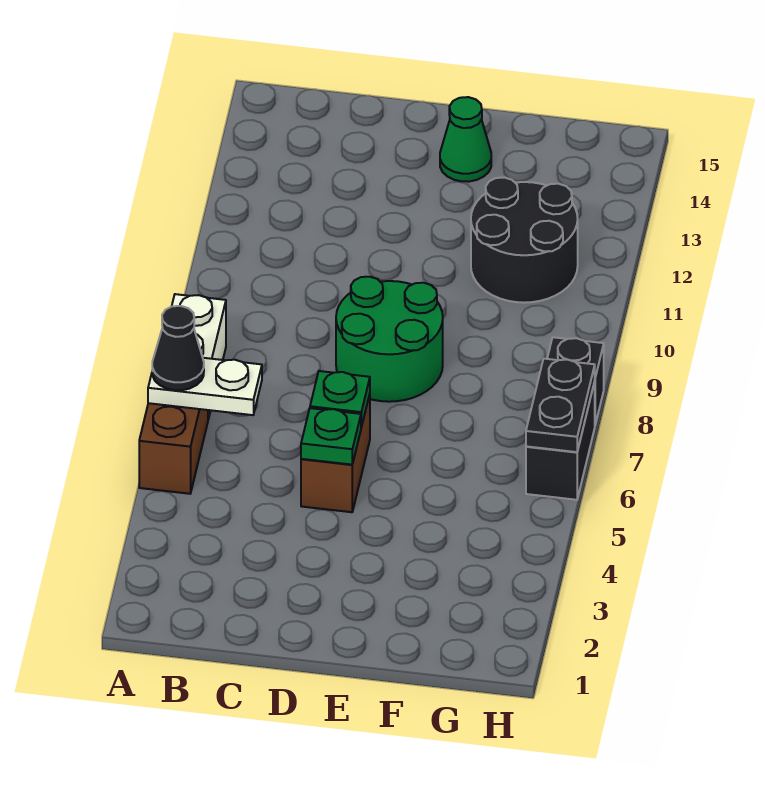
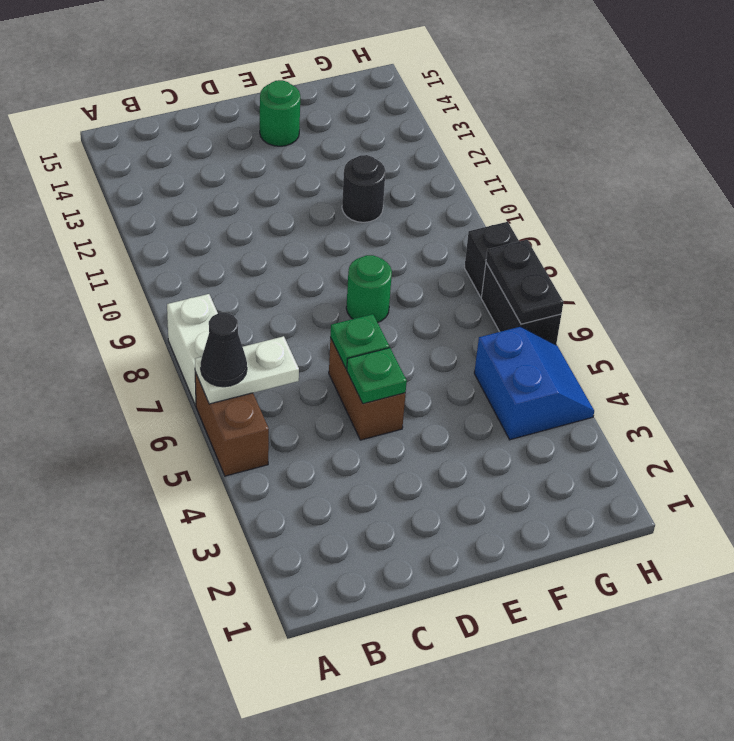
green round brick D8:E9 level 1 -> green round brick E8 level 1
green cone E14 level 1 -> green round brick E14 level 1
black round brick F11:G12 level 1 -> black round brick F11 level 1
none -> blue slope G4:H5 level 1 top G

